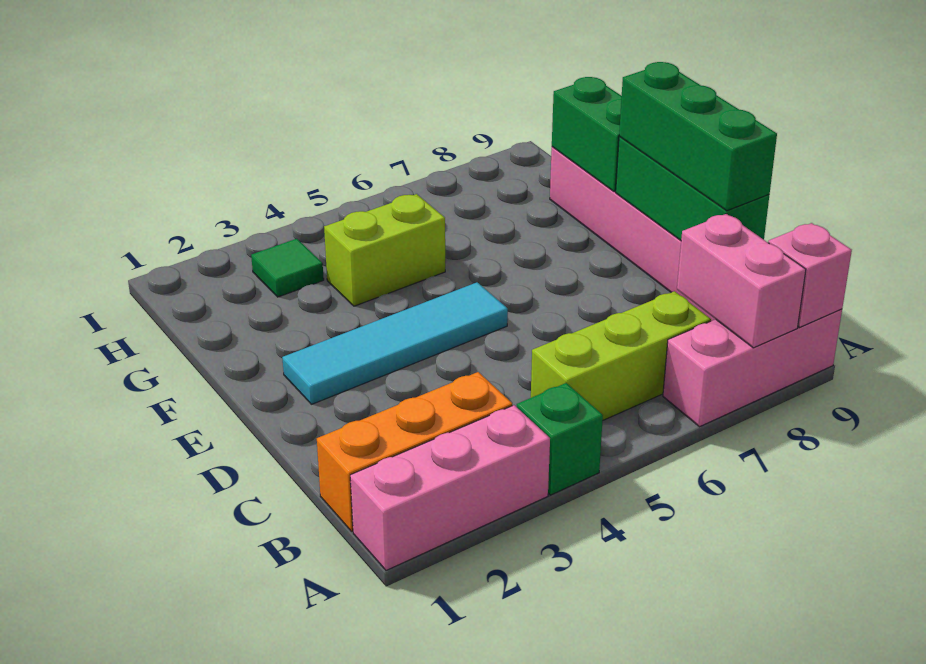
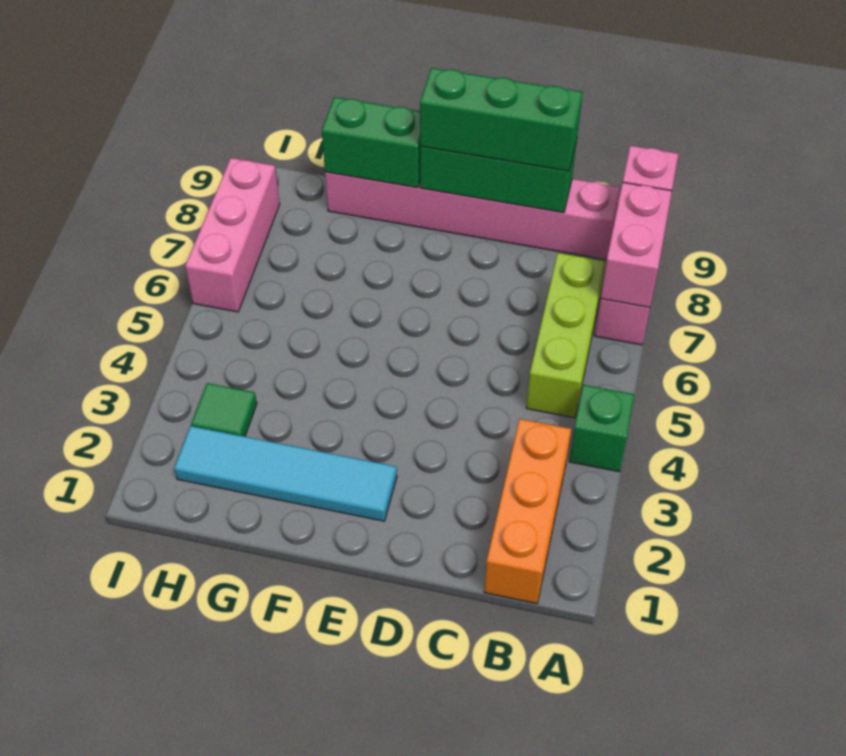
pink brick A1:A3 level 1 -> pink brick I6:I8 level 1
pink brick A8:B8 level 2 -> pink brick A7:A8 level 2
cyan tile E2:E5 level 1 -> cyan tile E2:H2 level 1
lime brick G4:G5 level 1 -> none

